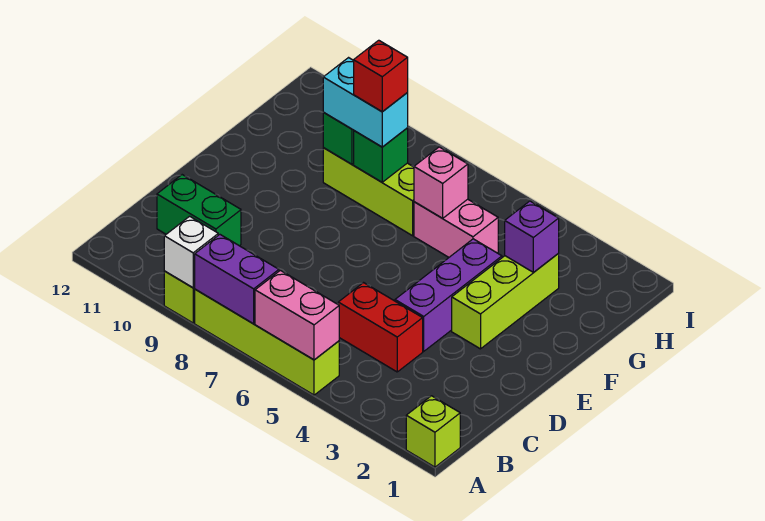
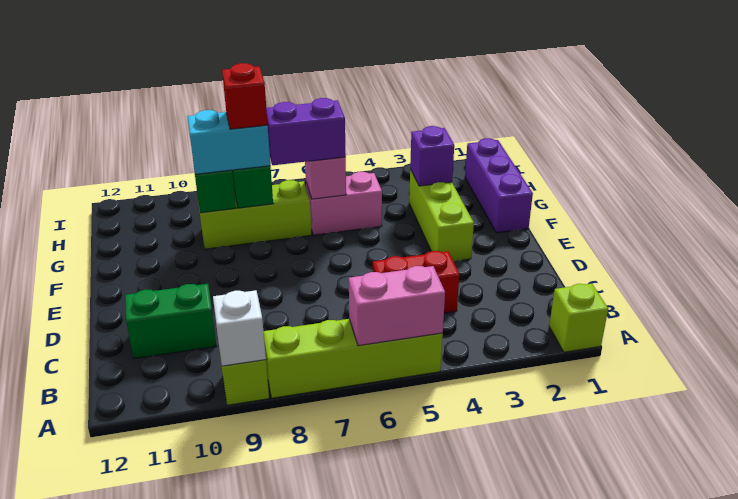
purple brick A7:A8 level 2 -> purple brick G6:G7 level 3
purple brick D4:F4 level 1 -> purple brick F1:H1 level 1

